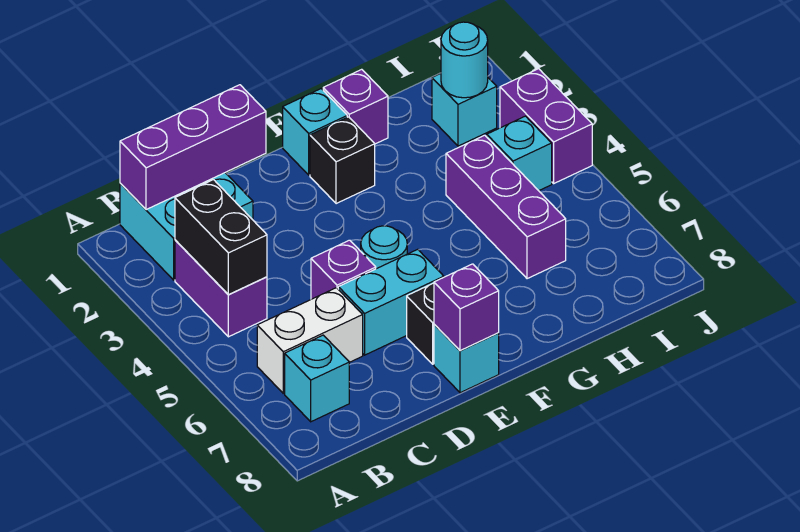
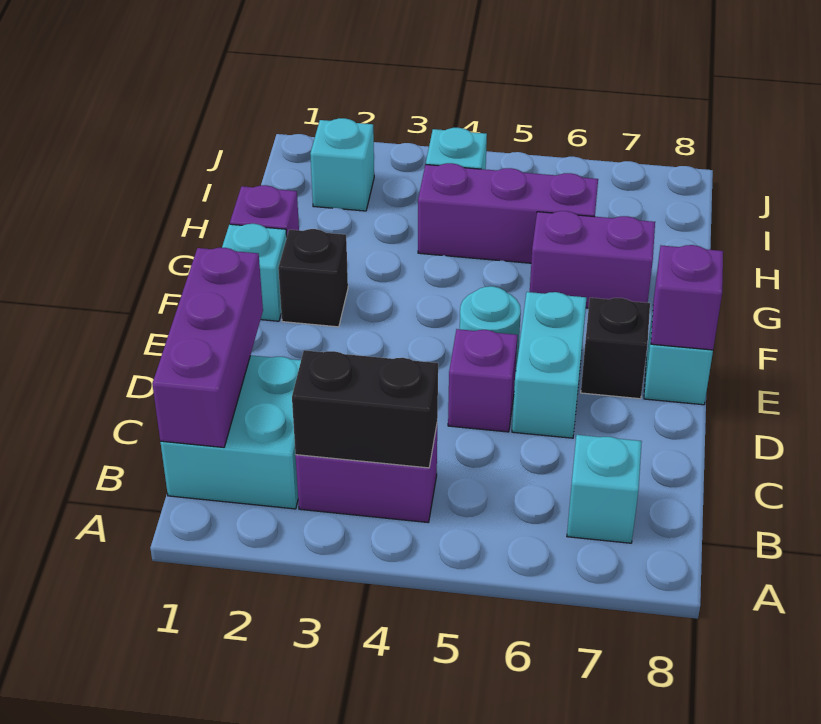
white brick B6:C6 level 1 -> none
cyan round brick I2 level 2 -> none
purple brick J3:J4 level 1 -> purple brick G6:G7 level 1

